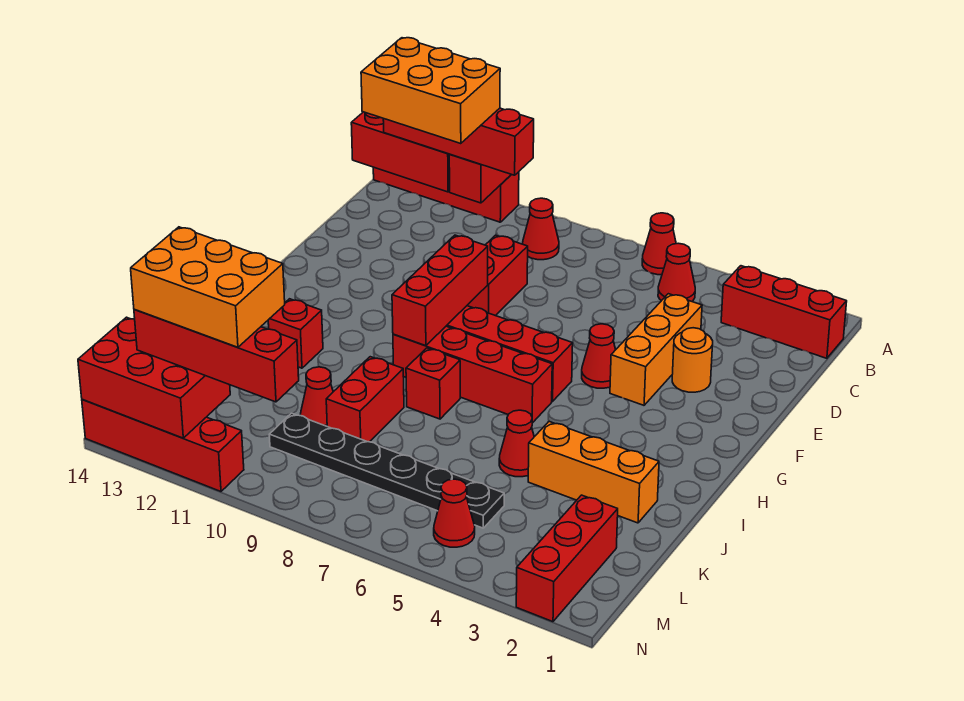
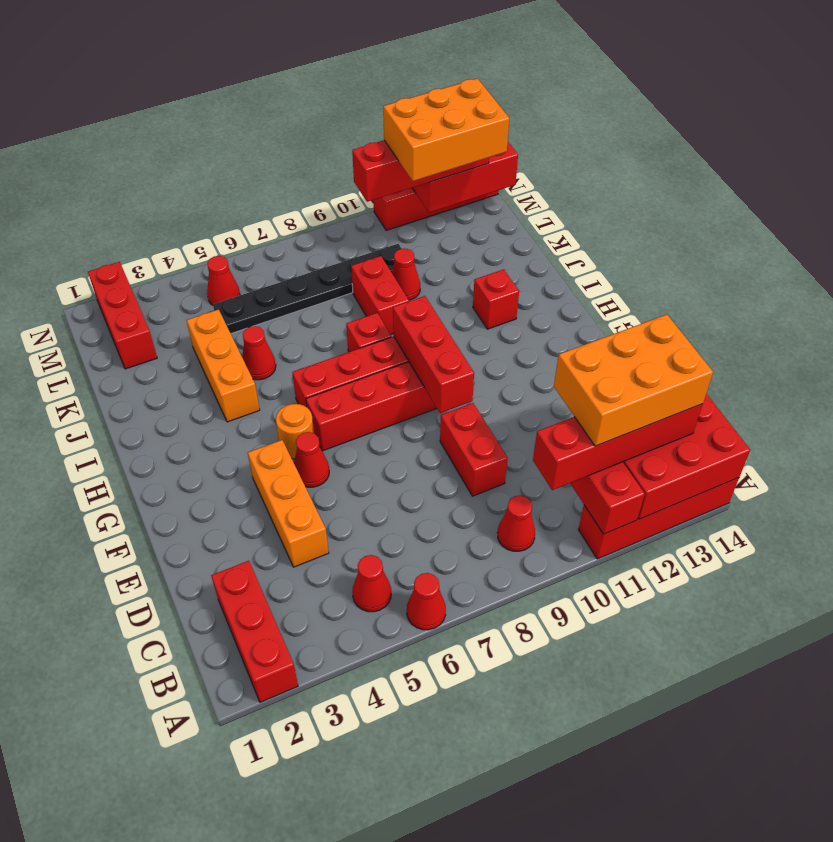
red brick B1:B3 level 1 -> red brick A2:C2 level 1
orange round brick E3 level 1 -> orange round brick G5 level 1
orange brick J2:J4 level 1 -> orange brick I4:K4 level 1

